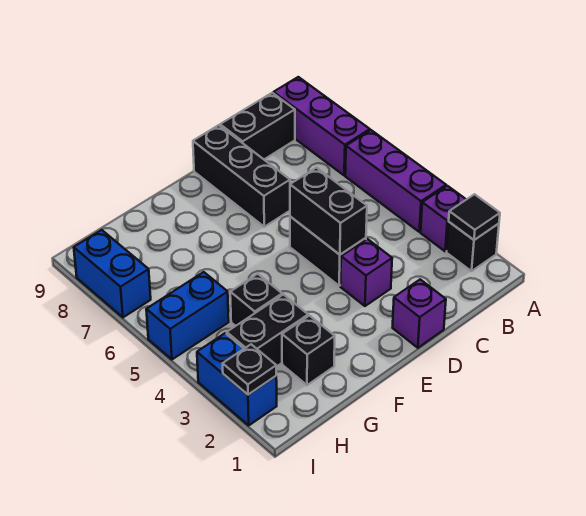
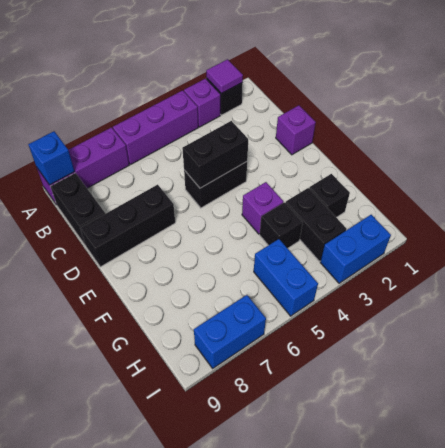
black tile A2 level 2 -> purple tile A2 level 2
none -> blue brick A9 level 2
purple brick D3 level 1 -> purple brick F4 level 1
black plate I2 level 2 -> none

